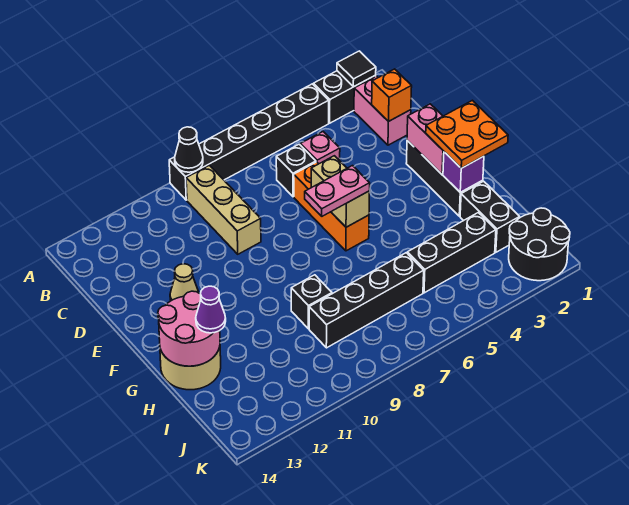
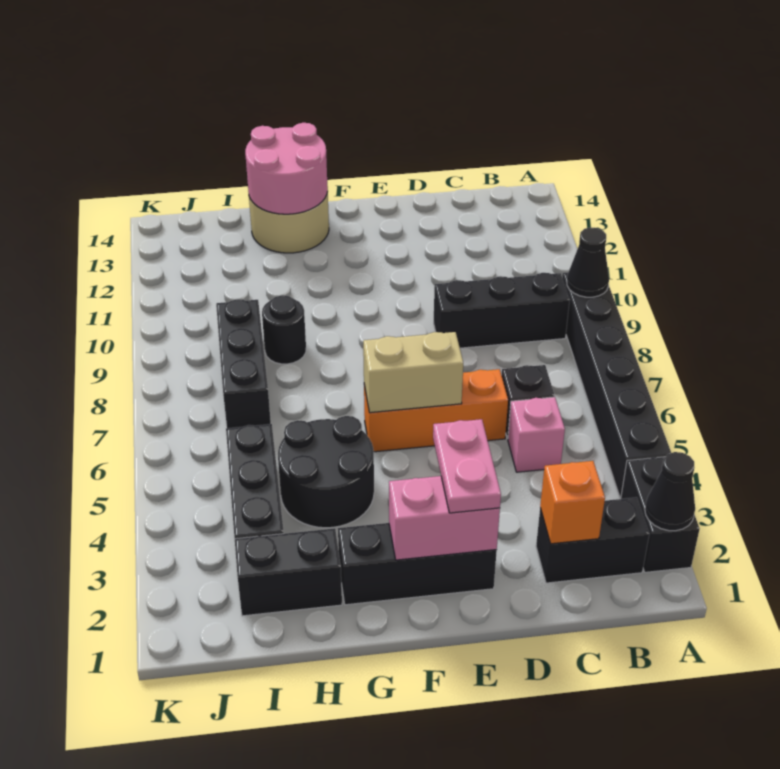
black tile A2 level 2 -> black cone A2 level 2
pink brick B2:C2 level 1 -> black brick B2:C2 level 1
tan brick B9:D9 level 1 -> black brick B9:D9 level 1
tan cone E12 level 1 -> none
orange plate F1:G2 level 3 -> none
pink plate F6:F7 level 3 -> pink plate E2:E3 level 3
purple brick G2 level 2 -> none
black brick H9 level 1 -> black round brick H9 level 1
purple cone H13 level 3 -> none
black brick I6:I9 level 1 -> black brick I7:I9 level 1
black round brick J1:K2 level 1 -> black round brick G4:H5 level 1

